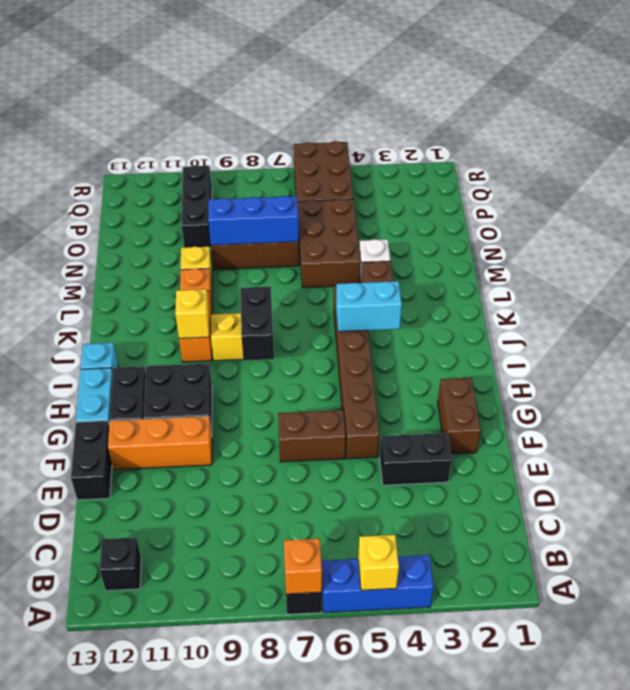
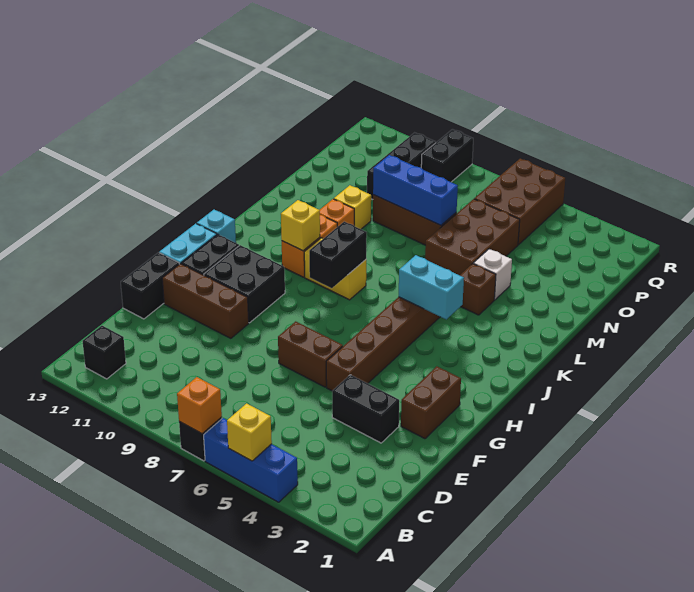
orange brick F10:F12 level 1 -> brown brick F10:F12 level 1
none -> black brick Q9:R9 level 1

